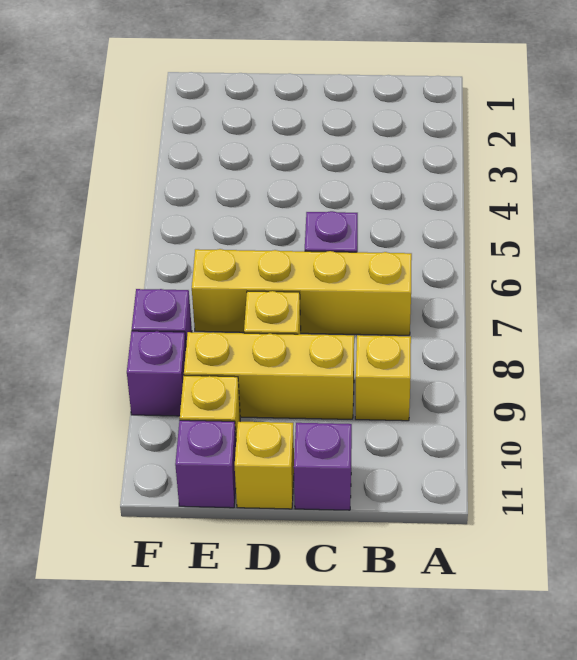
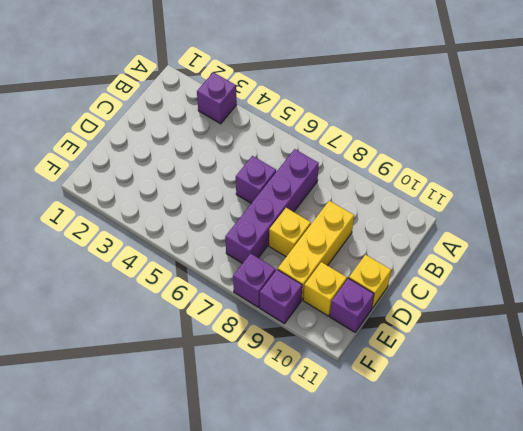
yellow brick B7:E7 level 1 -> purple brick B7:E7 level 1
yellow brick B9 level 1 -> none
purple brick C11 level 1 -> purple brick A3 level 1

